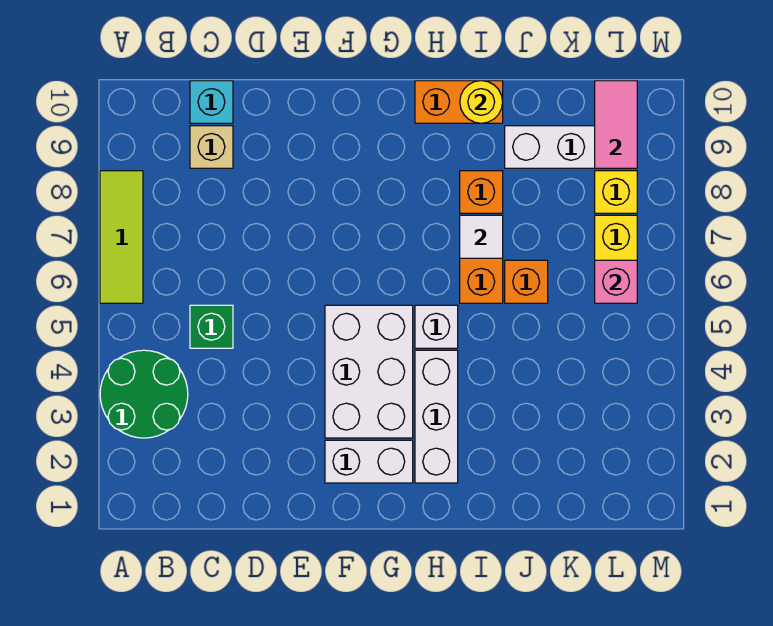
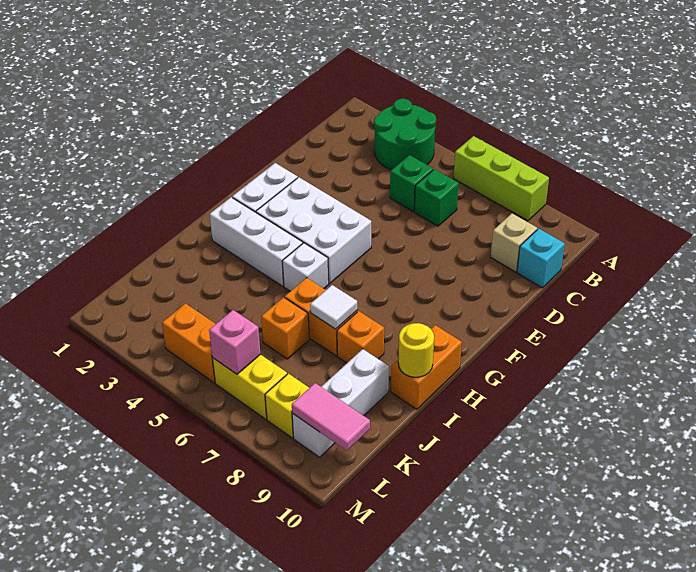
lime tile A6:A8 level 1 -> lime brick A6:A8 level 1
none -> green brick C6 level 1
none -> orange brick L4:L5 level 1

